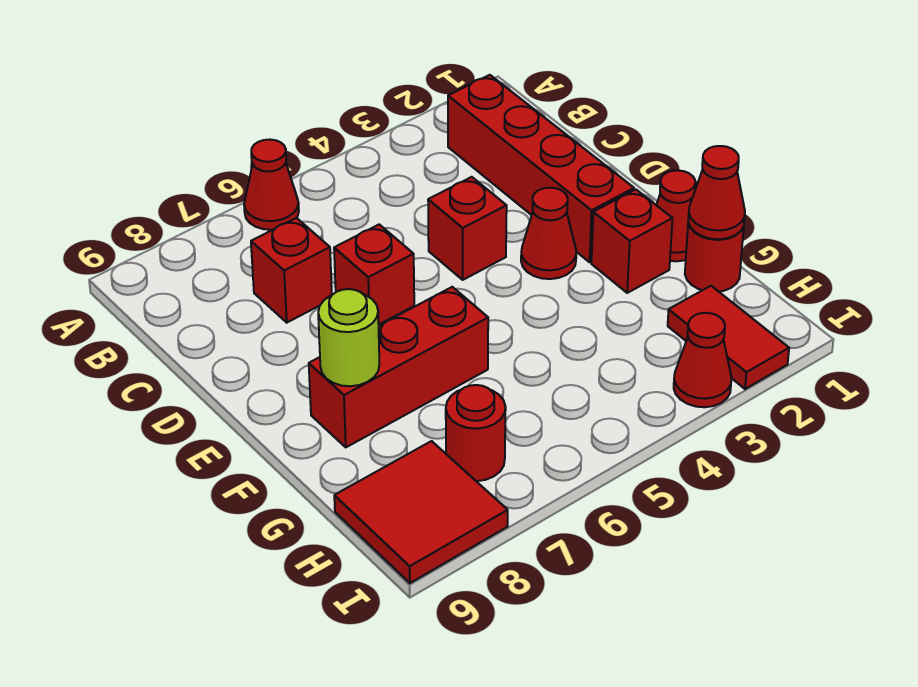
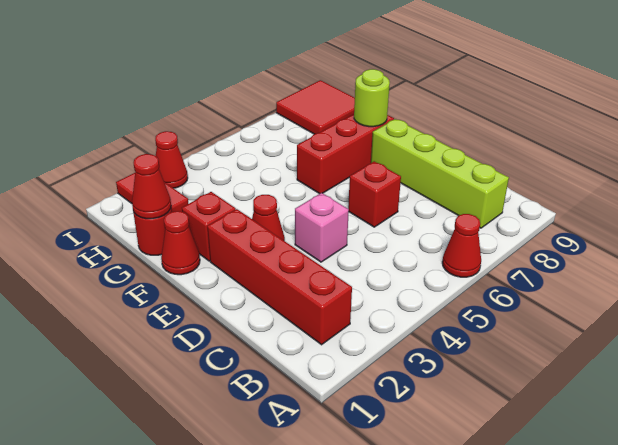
none -> lime brick B8:E8 level 1
red brick C7 level 1 -> none
red brick D4 level 1 -> pink brick D4 level 1
red round brick H7 level 1 -> none

